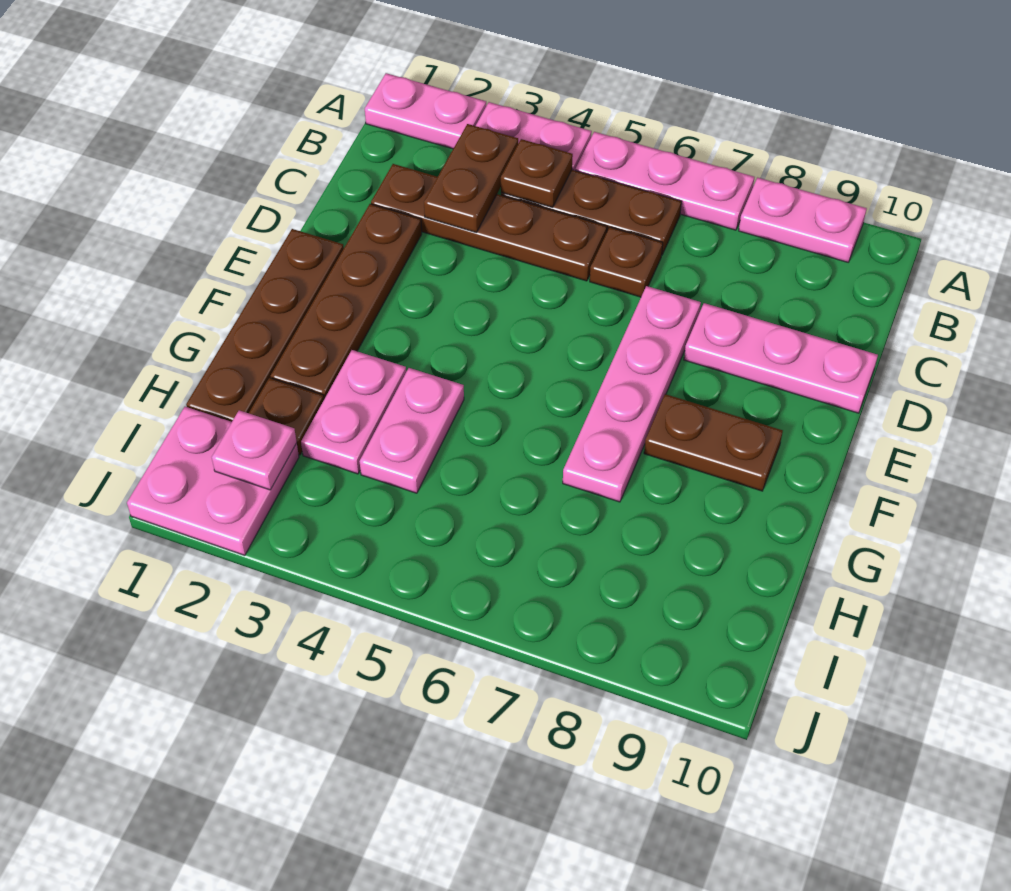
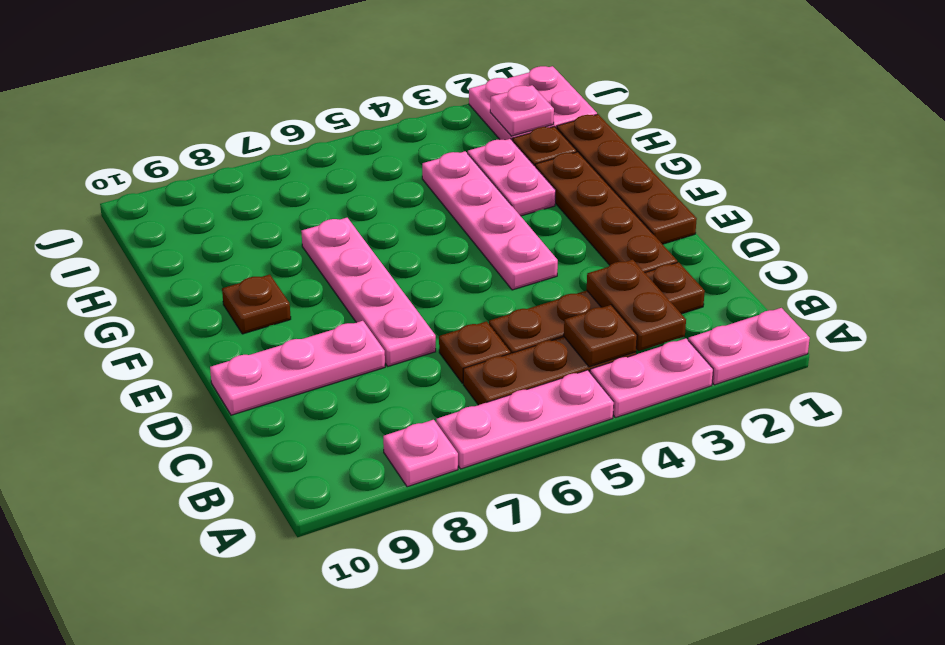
pink plate A8:A9 level 1 -> pink plate A8 level 1
brown plate F8:F9 level 1 -> brown plate F9 level 1
pink plate G4:H4 level 1 -> pink plate E4:H4 level 1

